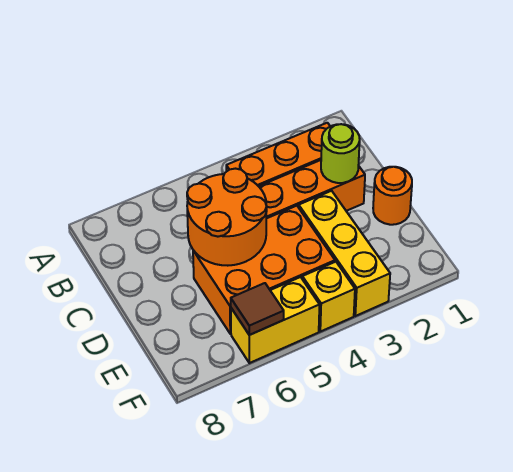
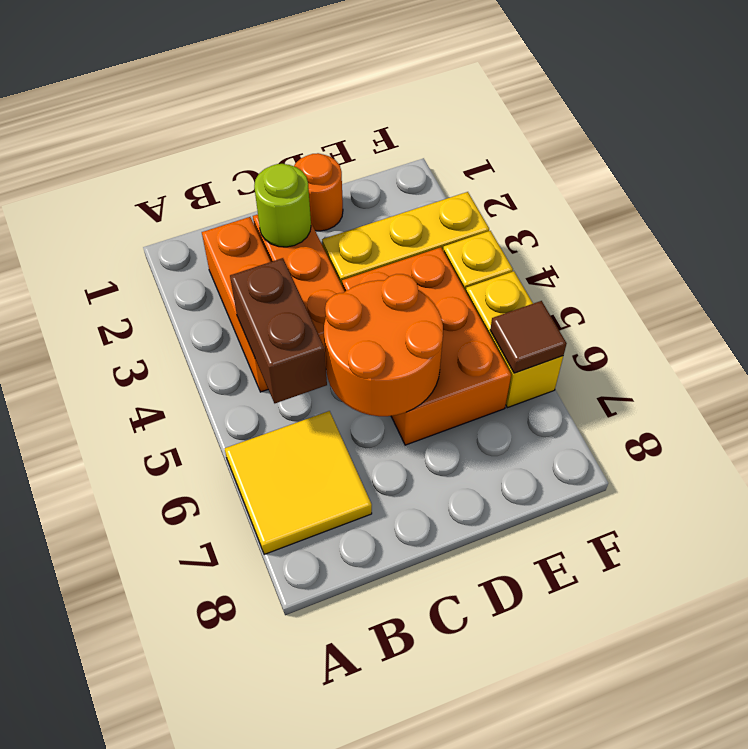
none -> yellow tile A6:B7 level 1
none -> brown brick B4:B5 level 2

